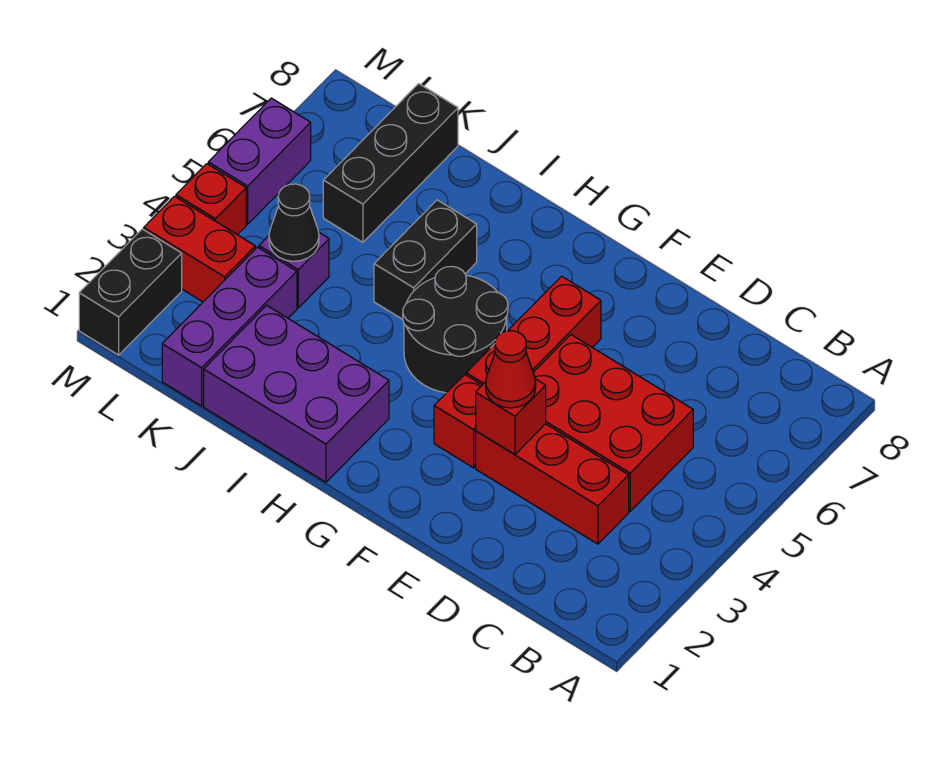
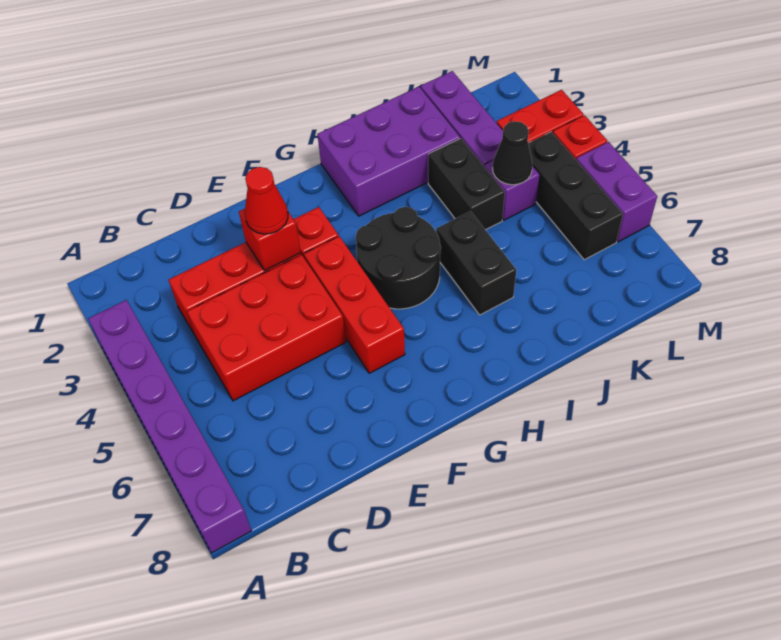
none -> purple brick A3:A8 level 1
black brick K6:K8 level 1 -> black brick L4:L6 level 1
black brick M1:M2 level 1 -> black brick J3:J4 level 1

